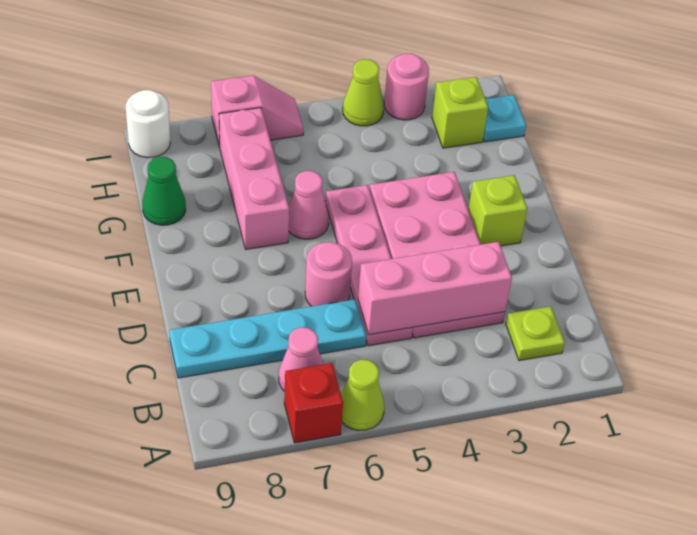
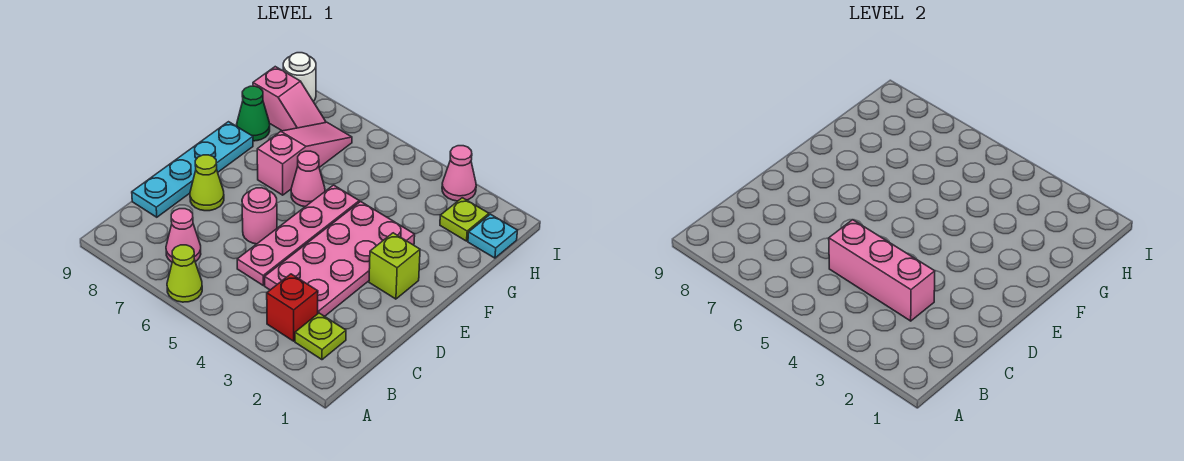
red brick A7 level 1 -> red brick B3 level 1
cyan plate C6:C9 level 1 -> cyan plate C9:F9 level 1
pink brick F7:H7 level 1 -> pink slope F7:H7 level 1 top F
lime brick H2 level 1 -> lime plate H2 level 1
pink round brick I3 level 1 -> pink cone I3 level 1
lime cone I4 level 1 -> lime cone D8 level 1
pink slope I6:I7 level 1 top 7 -> pink slope H8:H9 level 1 top 9

